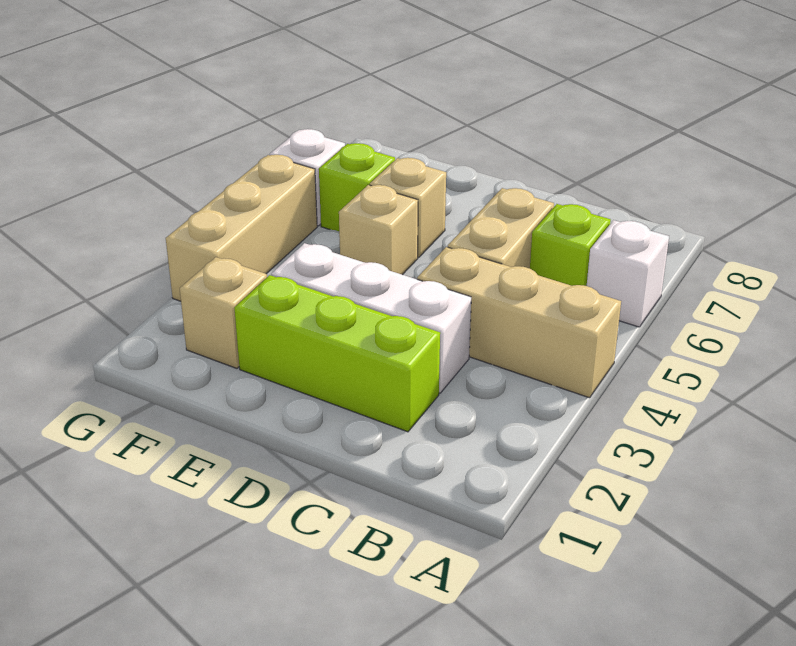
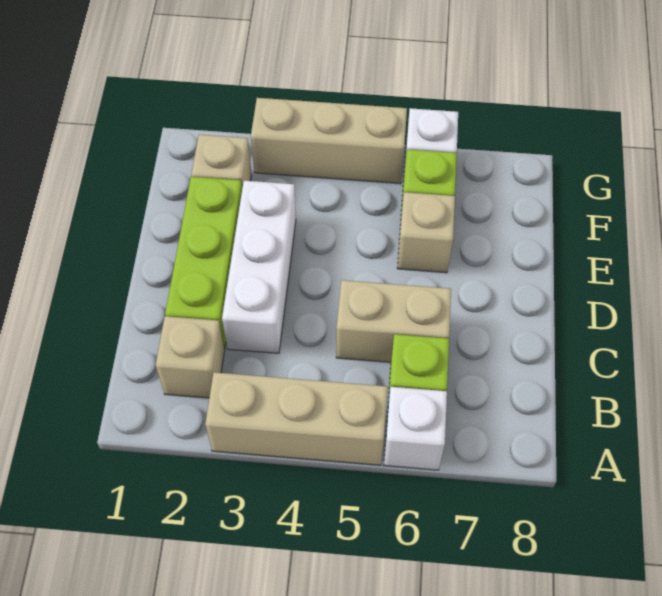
tan brick A4:C4 level 1 -> tan brick A3:A5 level 1
tan brick E5 level 1 -> tan brick B2 level 1

